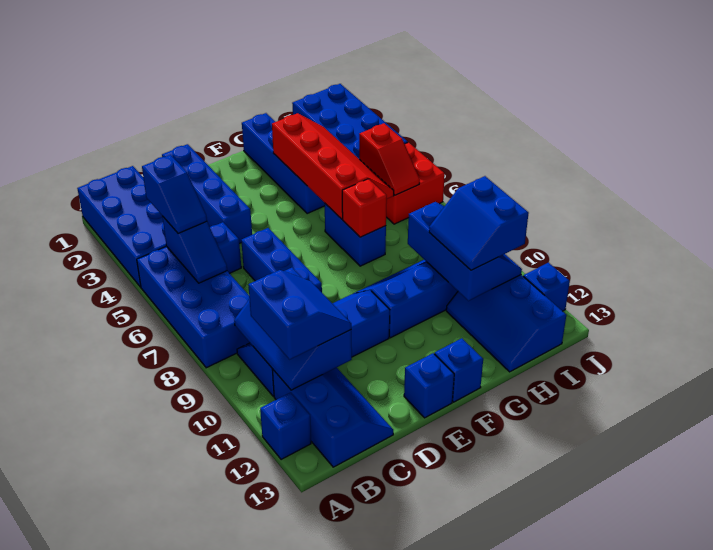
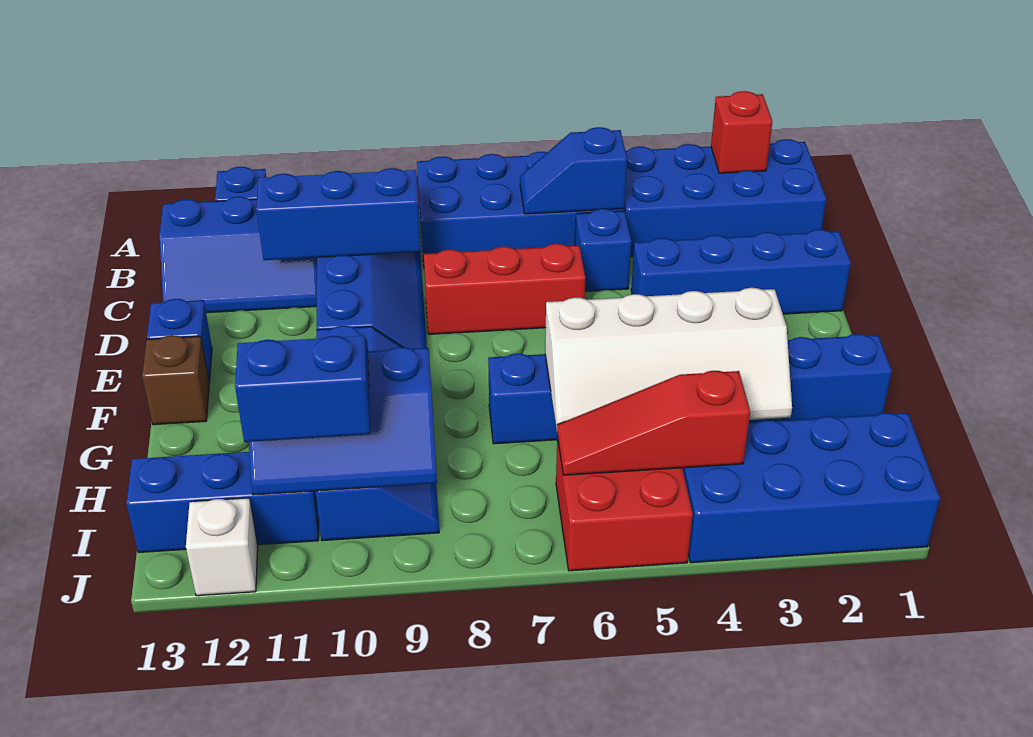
blue slope B4:B5 level 3 top 4 -> none
blue slope B10:C11 level 3 top B -> none
blue brick D6:D8 level 1 -> red brick D6:D8 level 1
blue brick F13 level 1 -> brown brick F13 level 1
red slope G3:H6 level 2 top G -> white slope G3:H6 level 2 top G
red brick G7 level 2 -> red brick A2 level 2
red slope I5:I6 level 2 top 5 -> red slope I4:I6 level 2 top 4
blue brick J12 level 1 -> white brick J12 level 1

